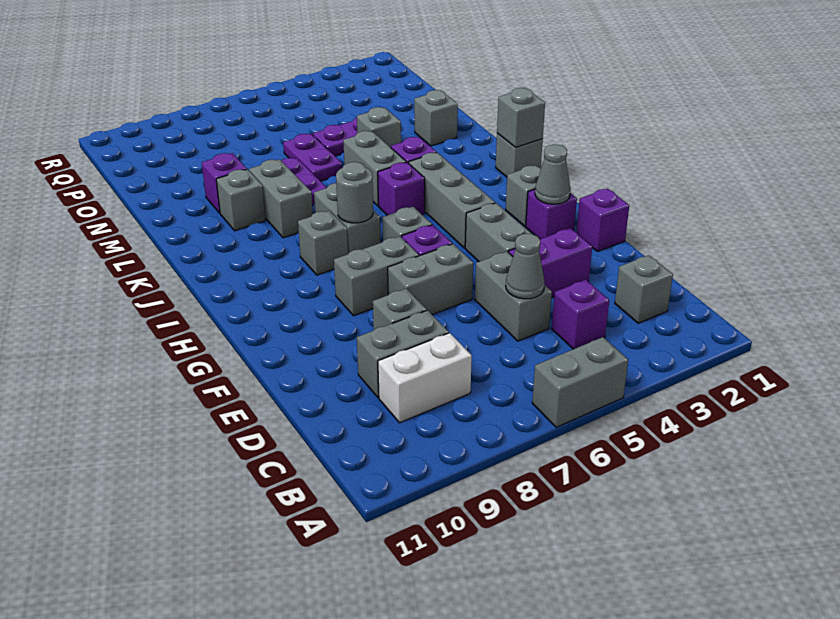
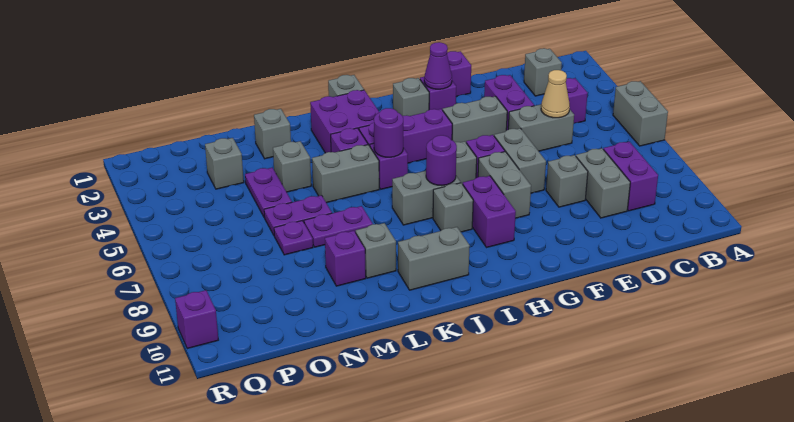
white brick C8:C9 level 1 -> purple brick C8:C9 level 1
grey cone D5 level 2 -> tan cone D5 level 2
grey cone G2 level 2 -> purple cone G2 level 2
grey brick H4:J4 level 1 -> purple brick H4:J4 level 1
none -> purple brick H8:H9 level 1
grey round brick I7 level 2 -> purple round brick I7 level 2
grey brick J1 level 2 -> grey brick O3 level 1
none -> purple brick J2:K3 level 1
none -> purple round brick J5 level 2
grey brick K8:L8 level 1 -> grey brick J10:K10 level 1
none -> purple plate N7 level 1
none -> purple brick R10 level 1

